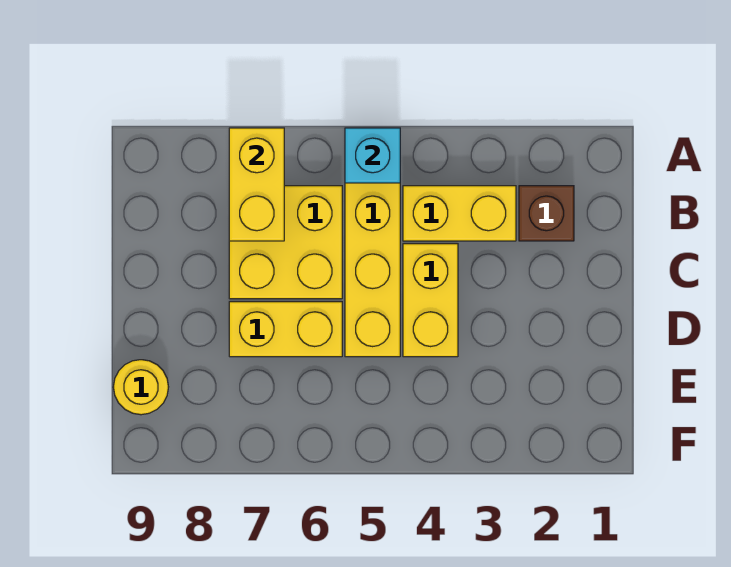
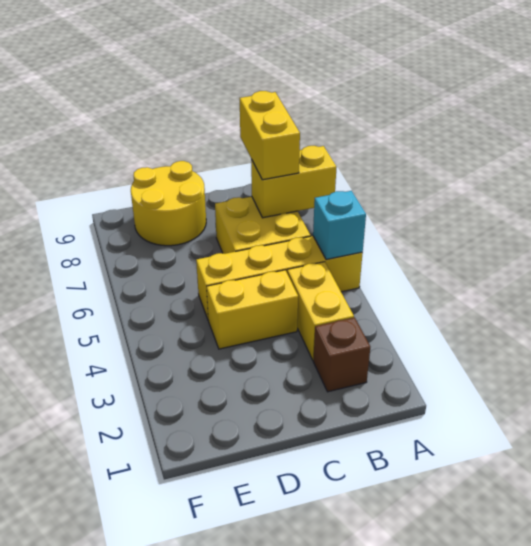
yellow brick D6:D7 level 1 -> yellow brick B7:B8 level 3
yellow round brick E9 level 1 -> yellow round brick D8:E9 level 1

